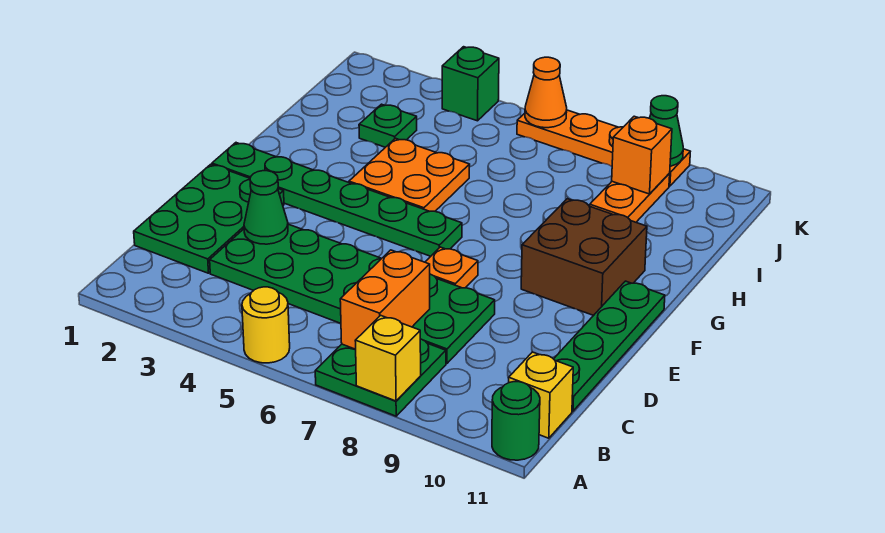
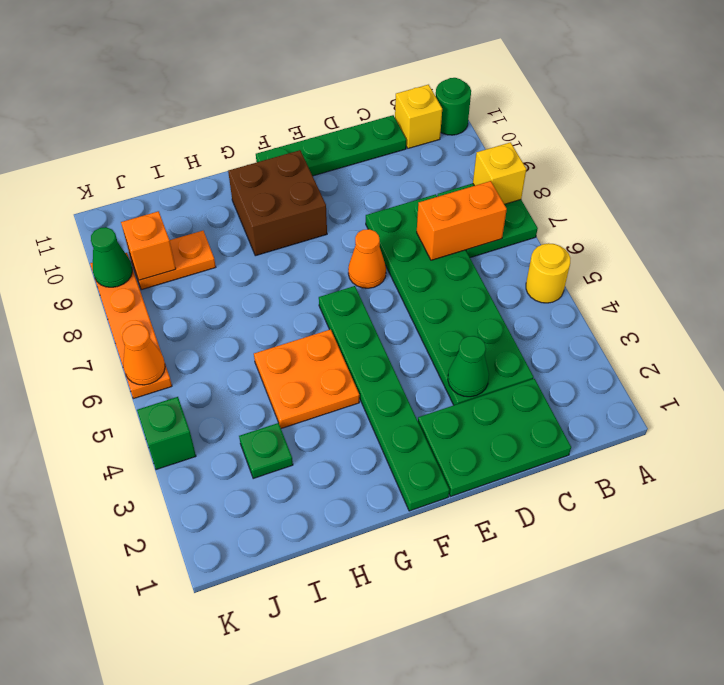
orange plate E7 level 1 -> orange cone E7 level 1

